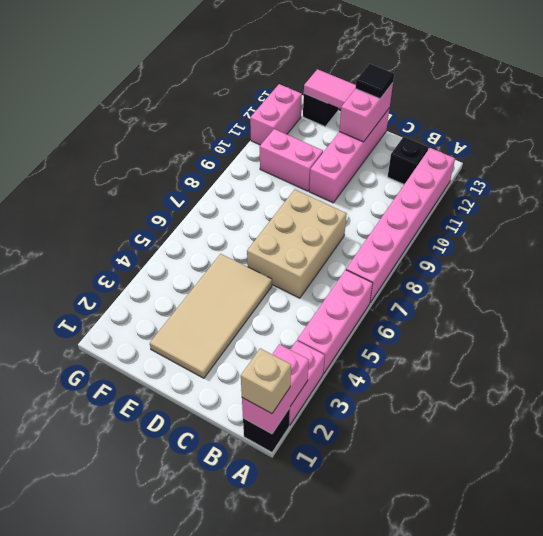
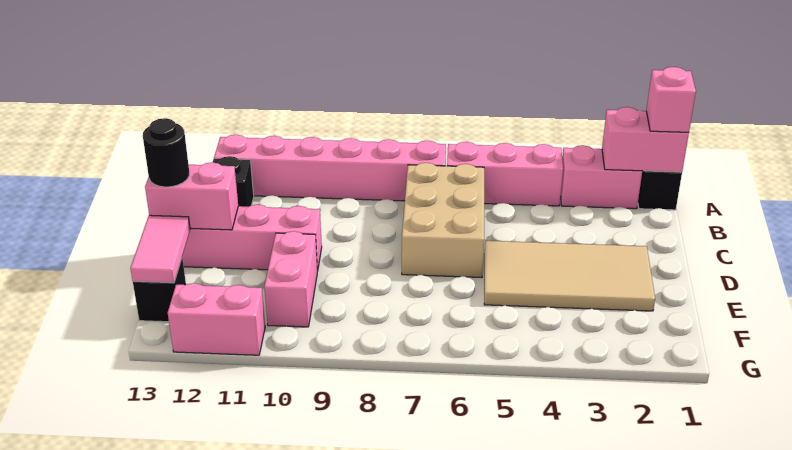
tan brick A1 level 3 -> pink brick A1 level 3
tan brick C6:D8 level 1 -> tan brick B6:D7 level 1
black tile D13 level 3 -> black round brick D13 level 3

